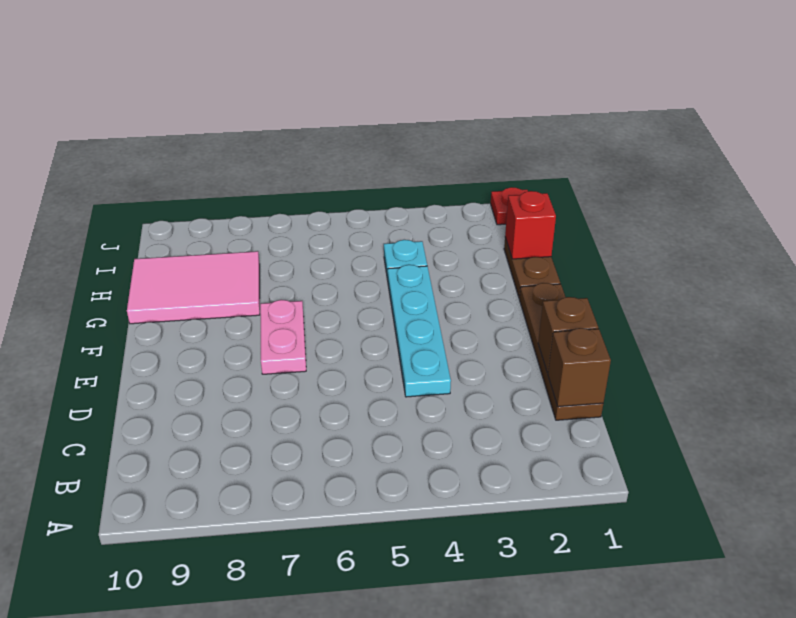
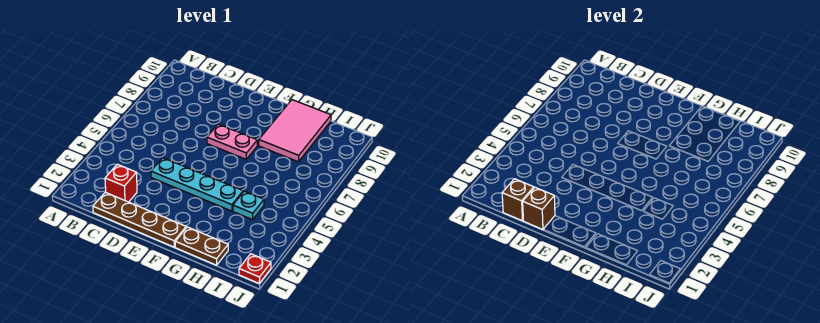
red brick H1 level 2 -> red brick C2 level 1

